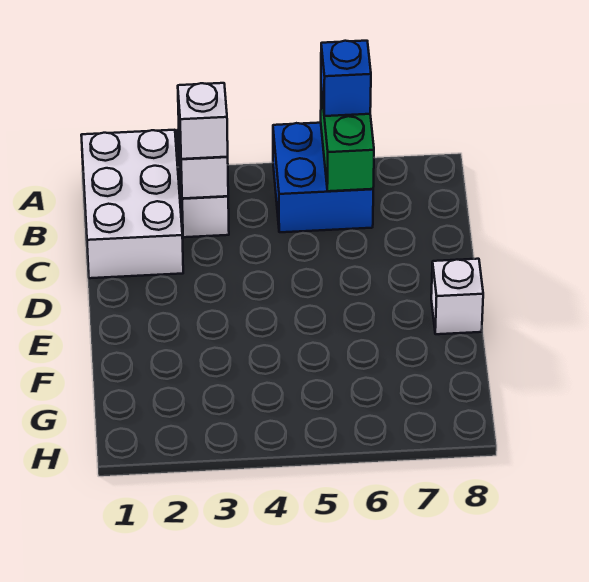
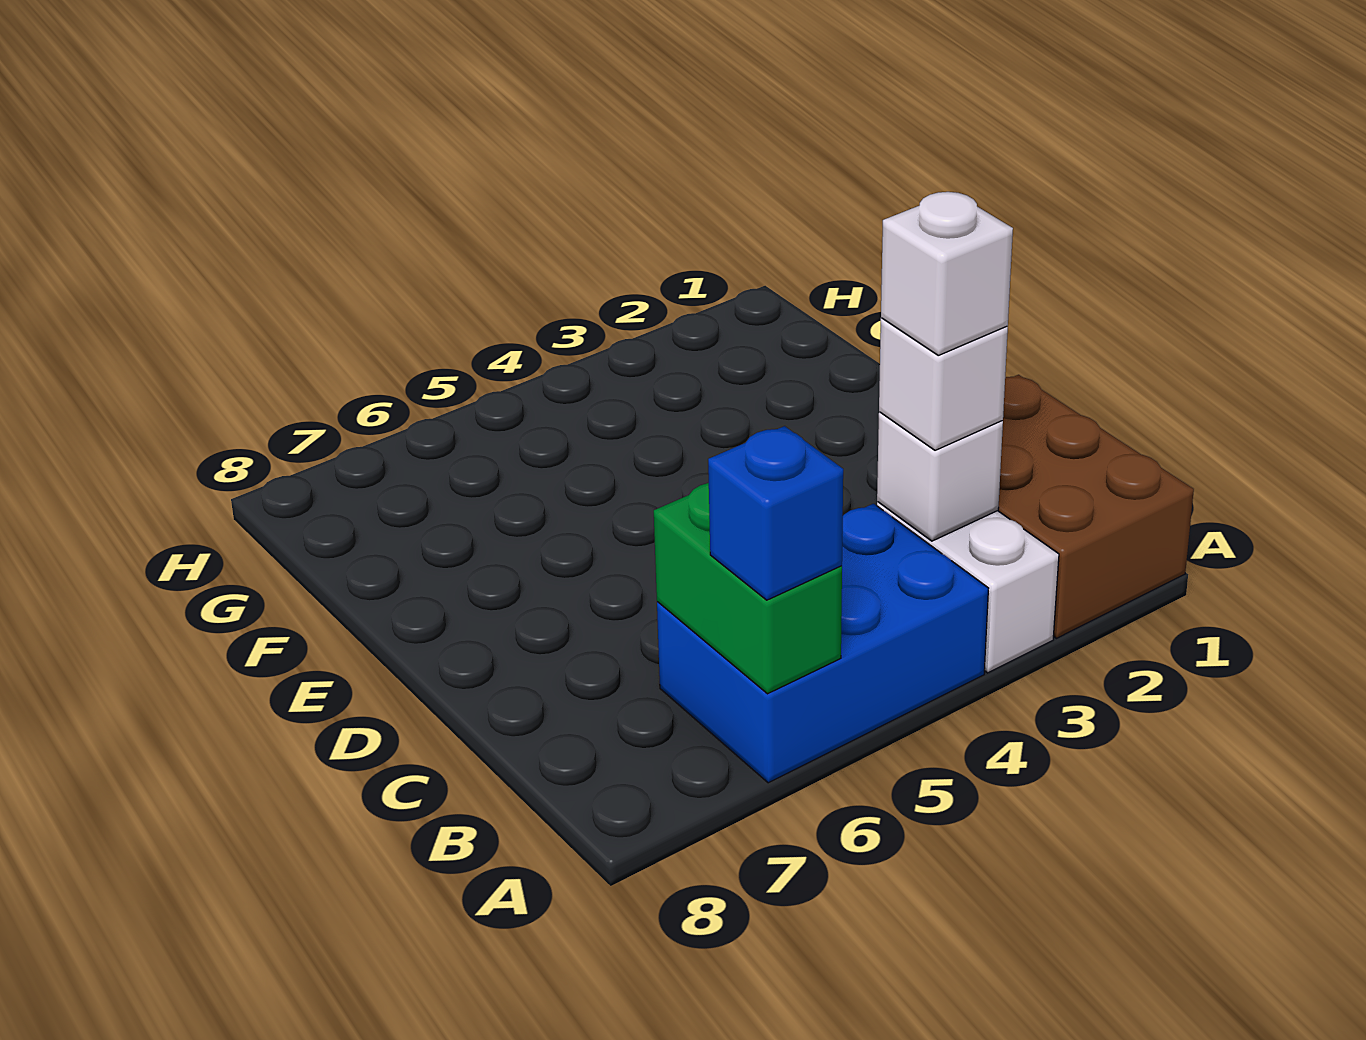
white brick A1:C2 level 1 -> brown brick A1:C2 level 1
blue brick A5:B6 level 1 -> blue brick A4:B6 level 1
white brick E8 level 1 -> white brick B3 level 4

